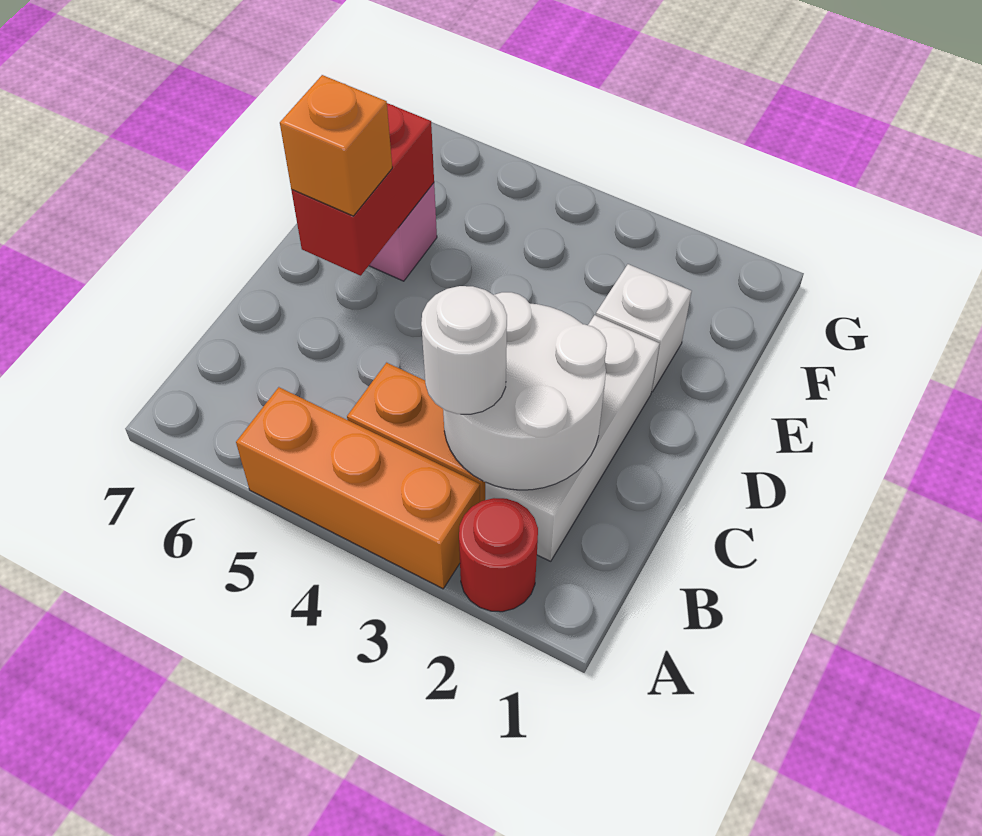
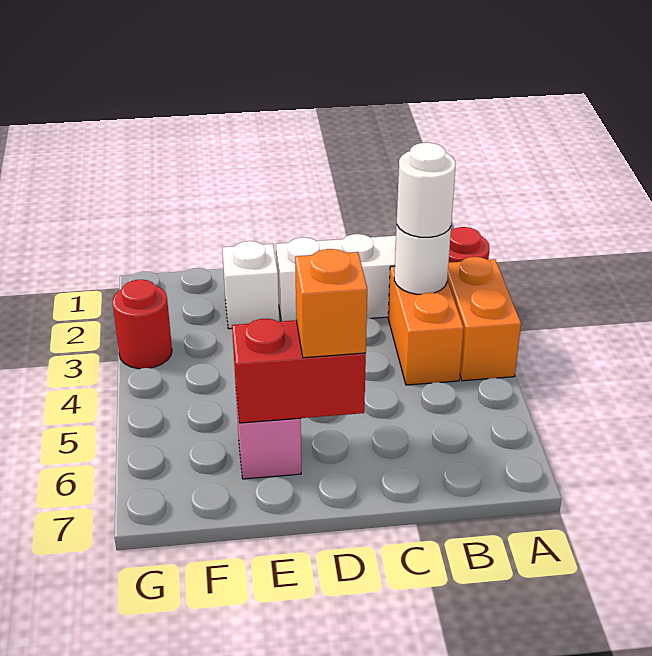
orange brick A3:A5 level 1 -> orange brick A3:A4 level 1
white round brick B2:C3 level 2 -> white round brick B3 level 2
none -> red round brick G3 level 1

